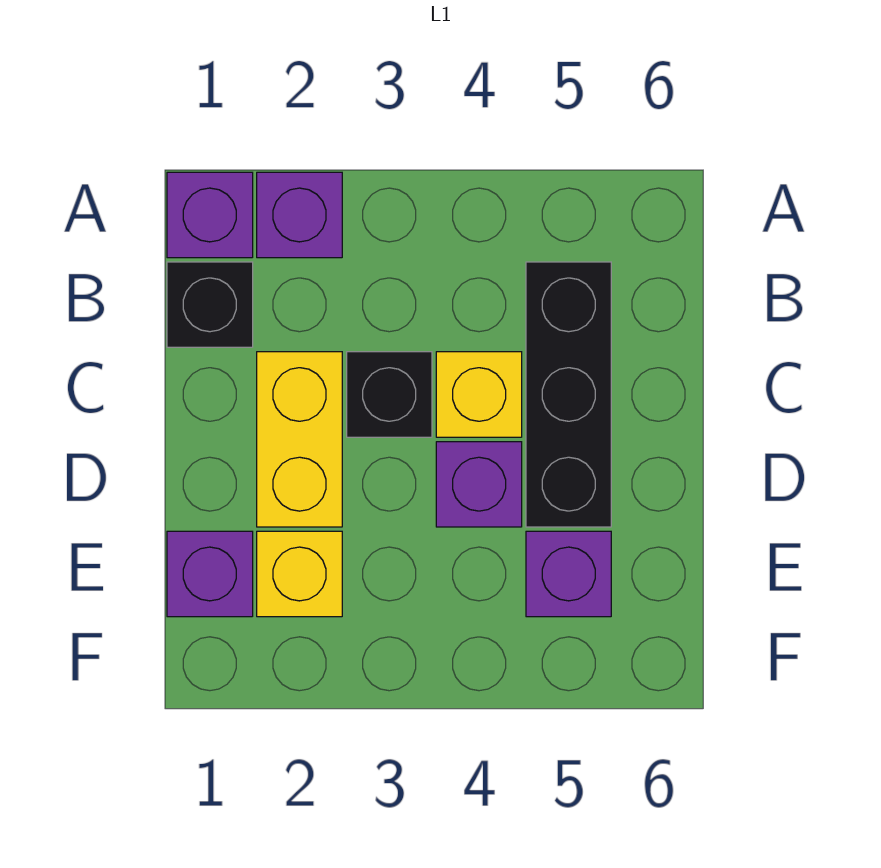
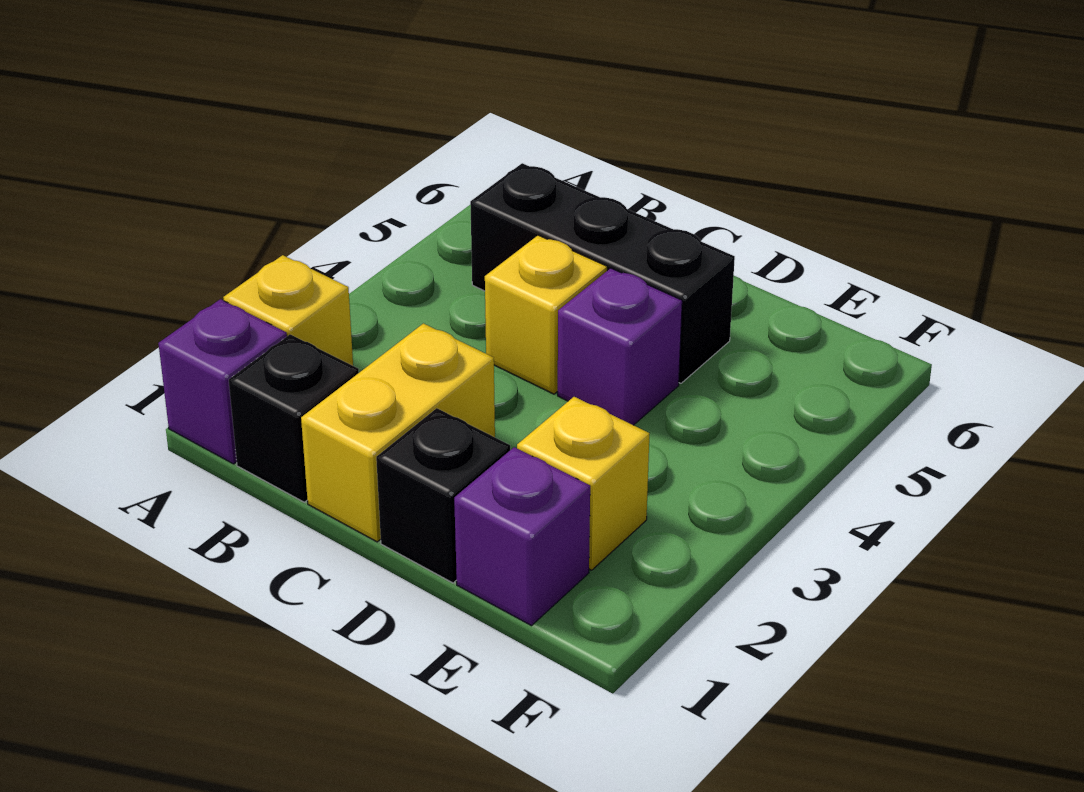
purple brick A2 level 1 -> yellow brick A2 level 1
yellow brick C2:D2 level 1 -> yellow brick C1:C2 level 1
black brick C3 level 1 -> black brick D1 level 1
purple brick E5 level 1 -> none

